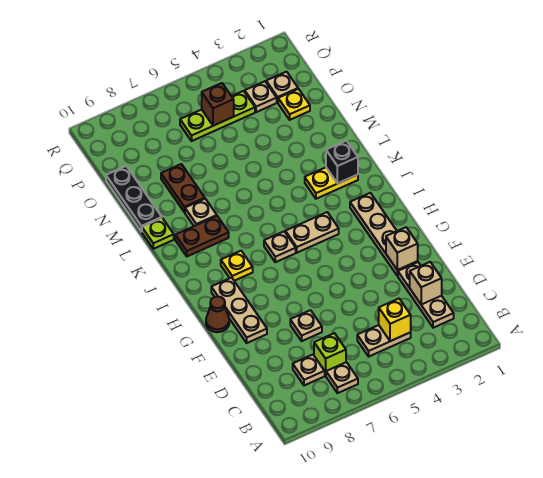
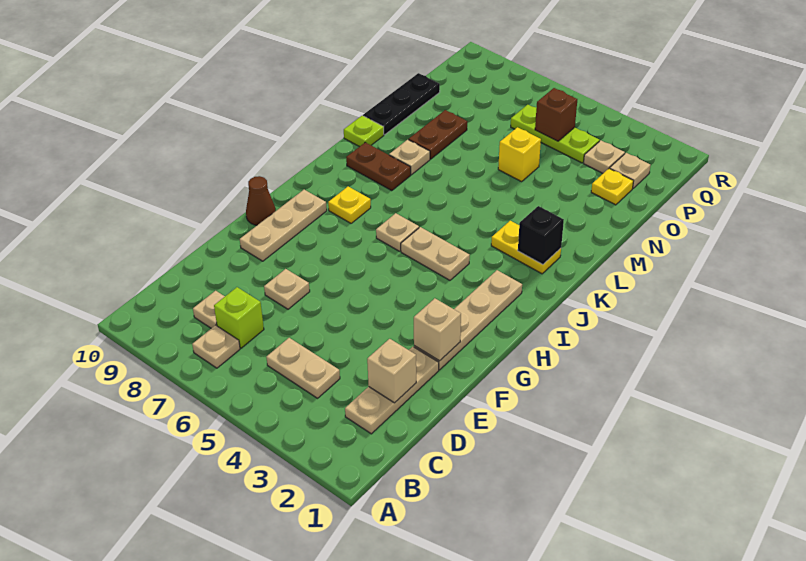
yellow brick C4 level 2 -> yellow brick N5 level 1

